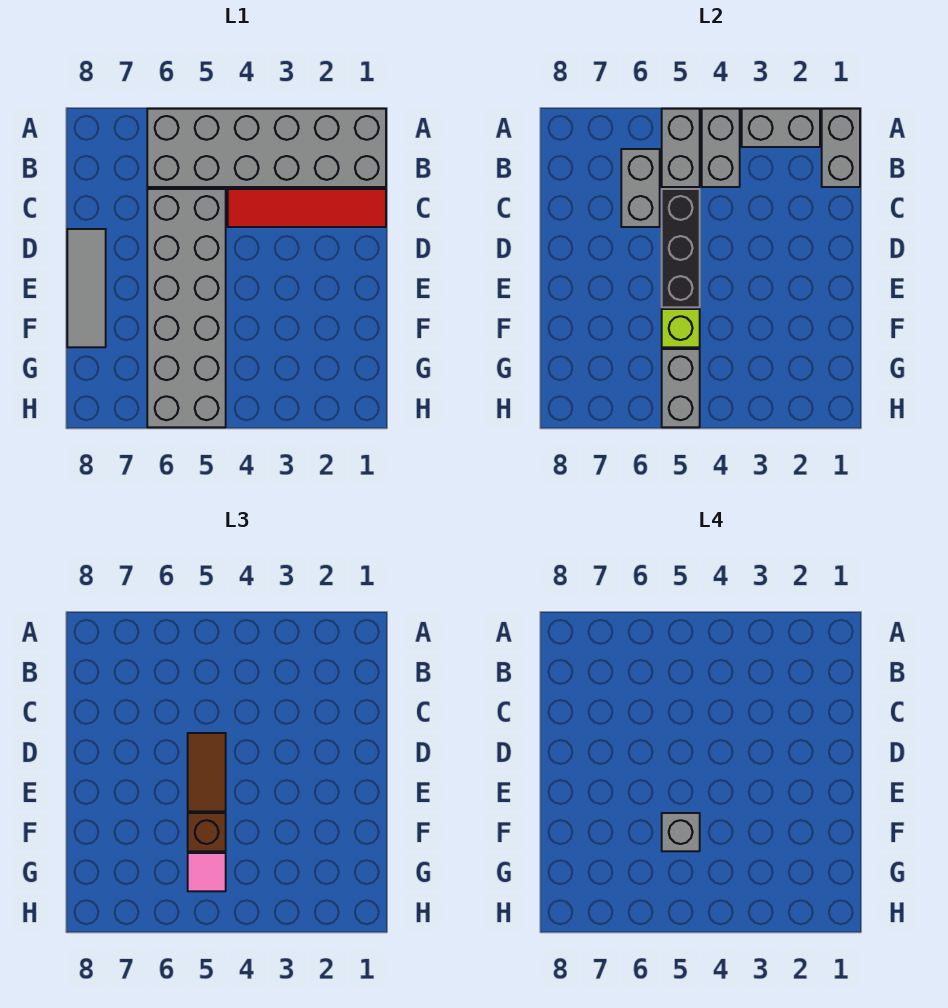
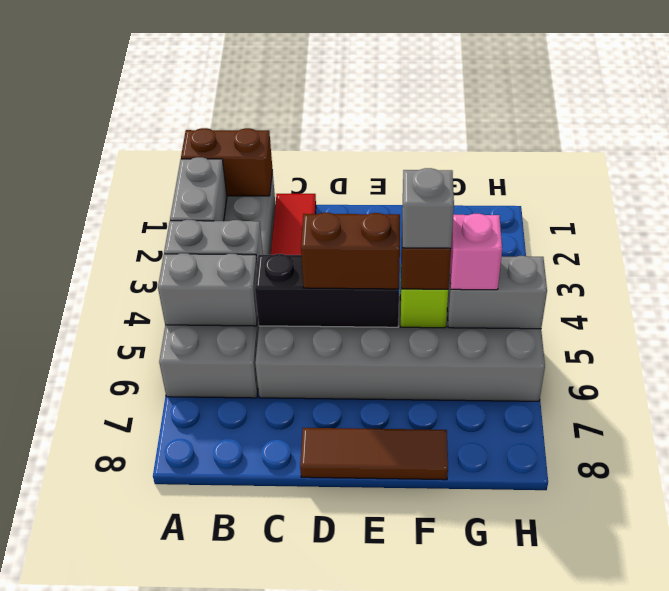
grey brick A1:B1 level 2 -> brown brick A1:B1 level 2
grey brick B6:C6 level 2 -> none
brown tile D5:E5 level 3 -> brown brick D5:E5 level 3
grey tile D8:F8 level 1 -> brown tile D8:F8 level 1
pink tile G5 level 3 -> pink brick G5 level 3

